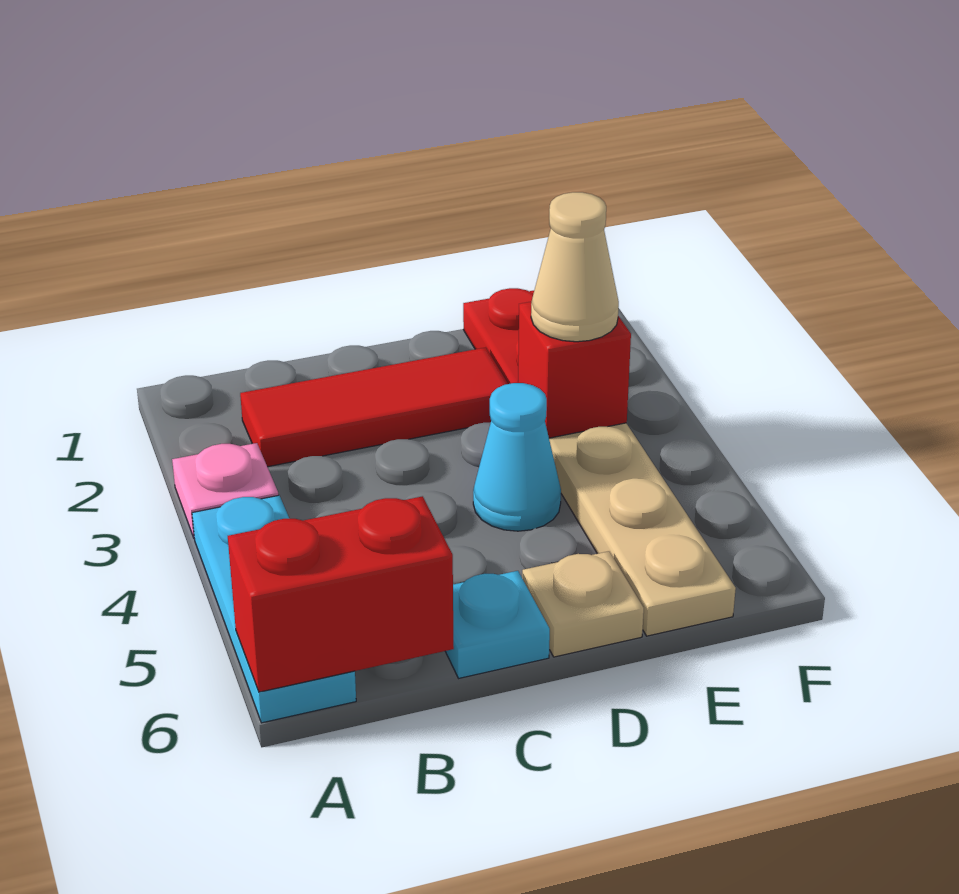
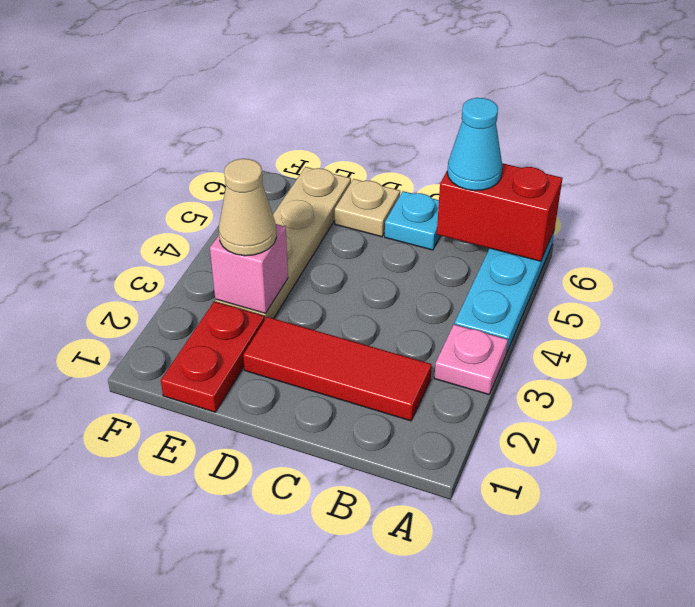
cyan cone D4 level 1 -> cyan cone B6 level 3
red brick E3 level 2 -> pink brick E3 level 2

